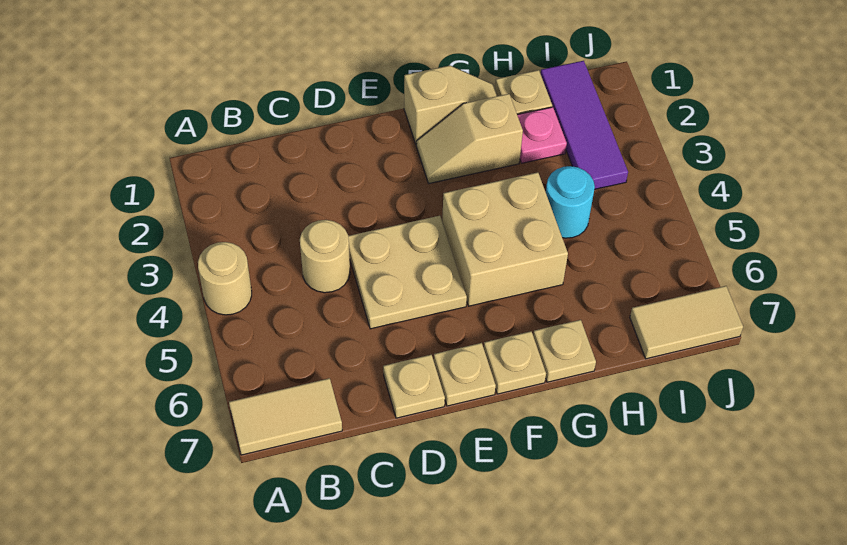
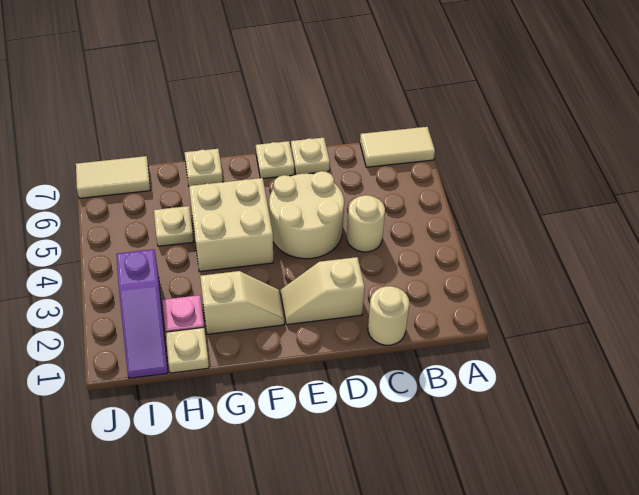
tan round brick A4 level 1 -> tan round brick C1 level 1
tan plate D4:E5 level 1 -> tan round brick D4:E5 level 1
tan slope F1:G1 level 1 top F -> tan slope D2:E2 level 1 top D
tan plate F7 level 1 -> tan plate H5 level 1
cyan round brick H4 level 1 -> none
purple tile I1:I3 level 1 -> purple slope I1:I3 level 1 top 3

